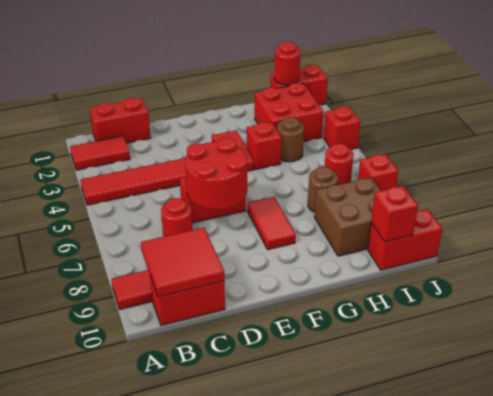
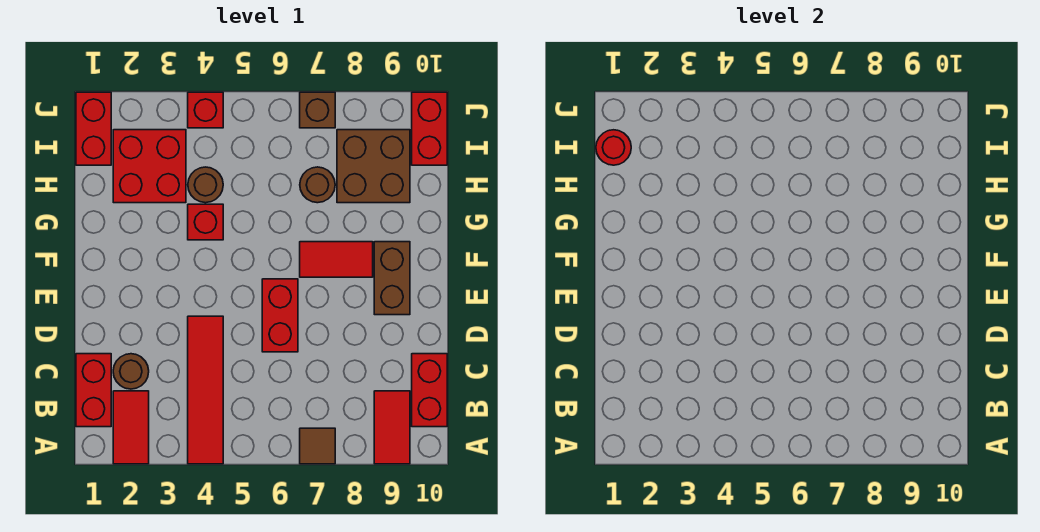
none -> brown tile A7 level 1
red tile B9:C10 level 2 -> none
none -> brown round brick C2 level 1
red round brick C7 level 1 -> none
red round brick D6:E7 level 2 -> none
none -> brown brick E9:F9 level 1
red tile F3:F4 level 1 -> none
red round brick I6 level 1 -> none
red brick I10 level 2 -> none
red brick J7 level 1 -> brown brick J7 level 1

